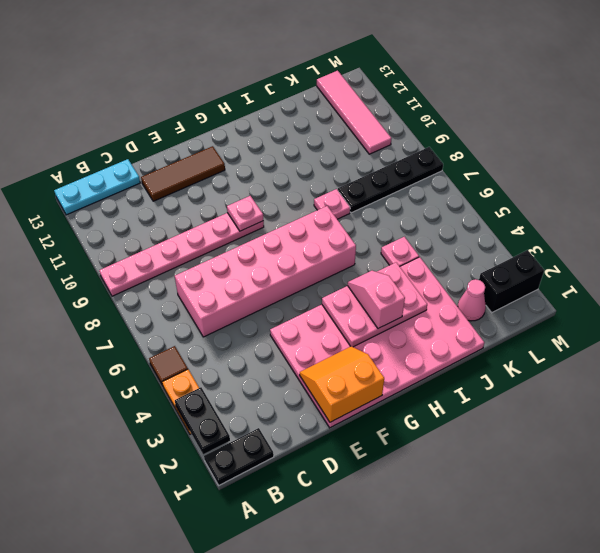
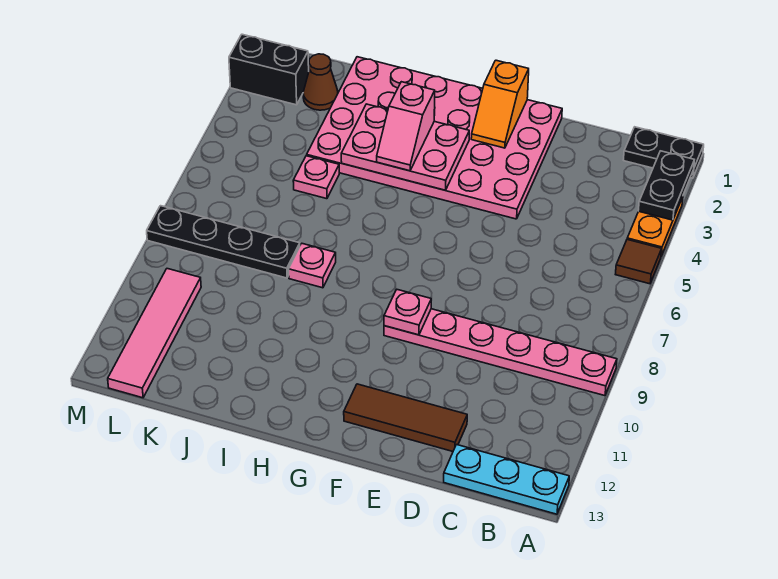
pink brick C6:H7 level 1 -> none
orange slope E1:F2 level 2 top 1 -> orange slope F1:F2 level 2 top 1
pink cone K2 level 1 -> brown cone K2 level 1

